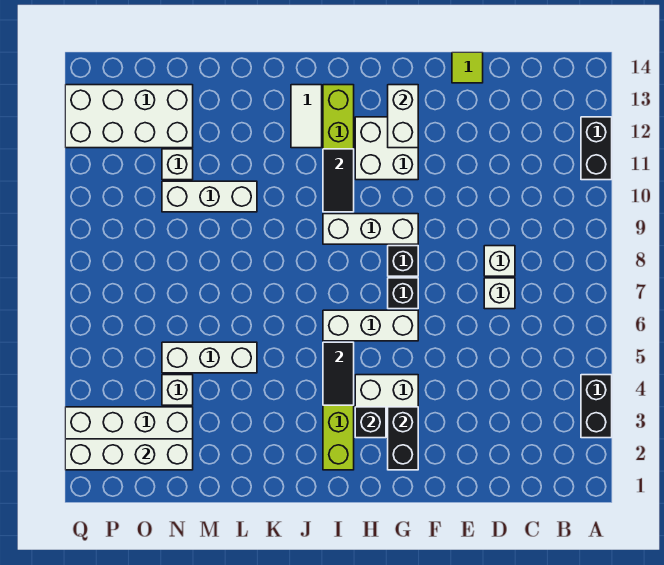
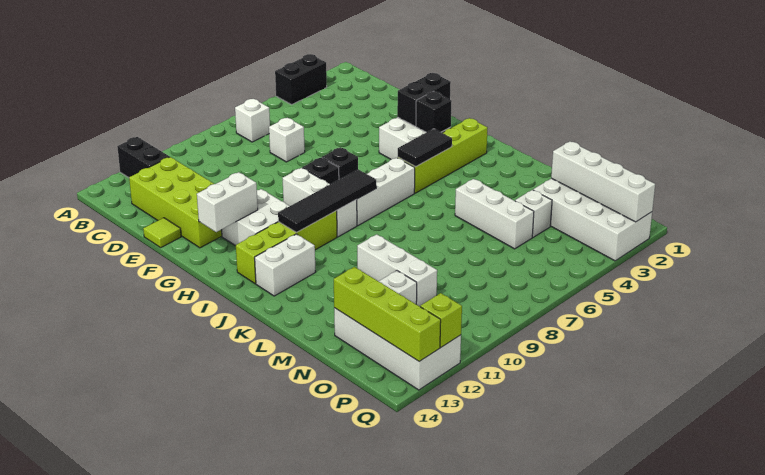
black brick A11:A12 level 1 -> black brick A12:B12 level 1
none -> lime brick C12:F13 level 1
white brick D8 level 1 -> white brick B7 level 1
white brick G6:I6 level 1 -> white brick I6:I8 level 1
black tile I10:I11 level 2 -> black tile I8:I11 level 2
white tile J12:J13 level 1 -> white brick J12:J13 level 1
none -> lime brick N13:Q13 level 2
none -> lime brick Q12 level 2

